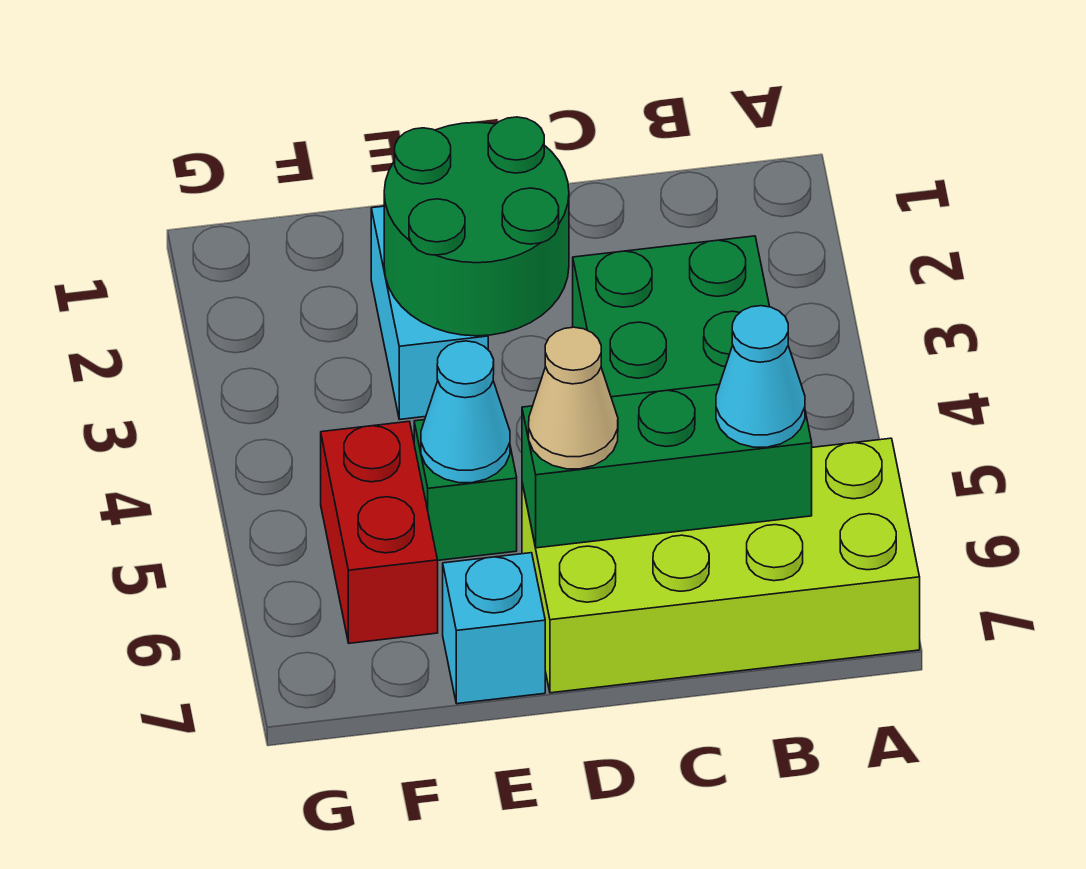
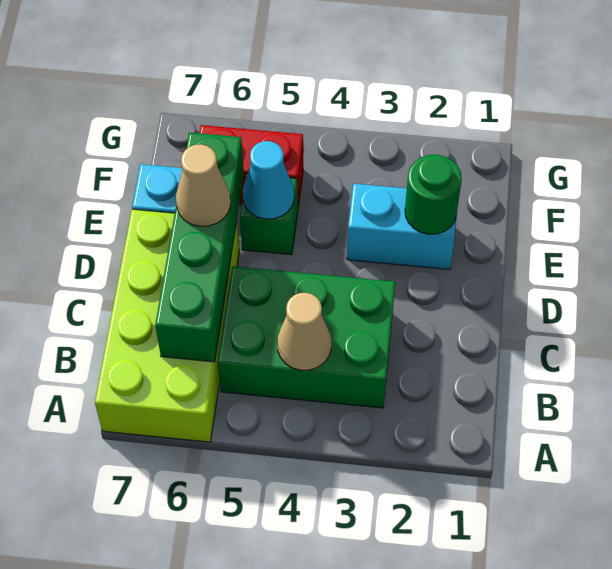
none -> tan cone B4 level 2
green brick B6:D6 level 2 -> green brick B6:E6 level 2
cyan cone B6 level 3 -> none
green round brick D2:E3 level 2 -> green round brick E2 level 2

